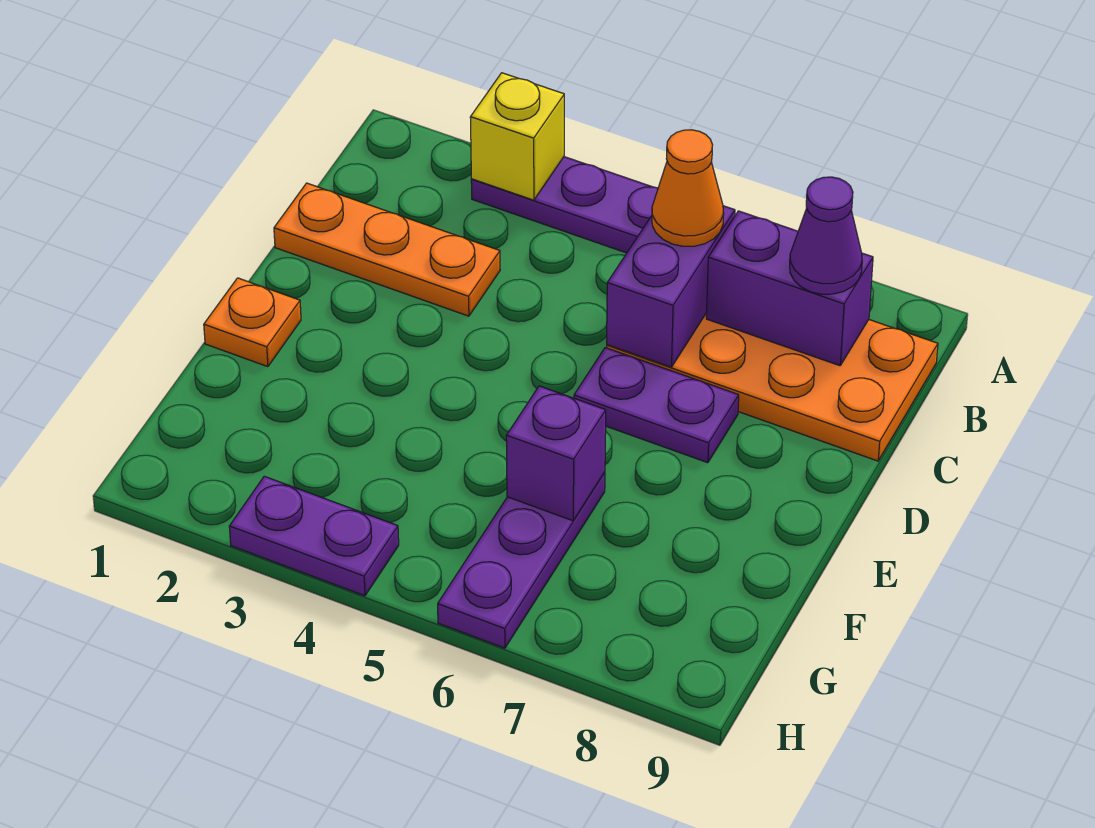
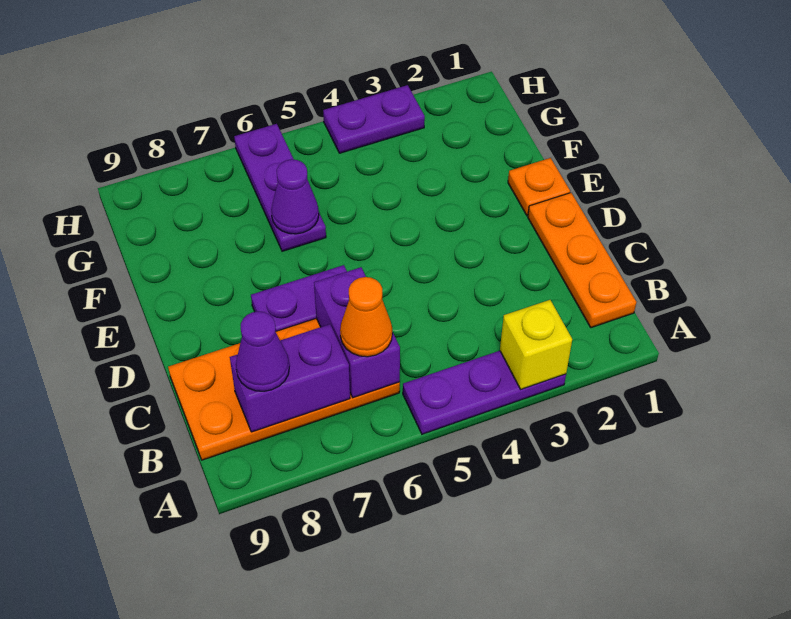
orange plate C1:C3 level 1 -> orange plate B1:D1 level 1
purple brick F6 level 2 -> purple cone F6 level 2

